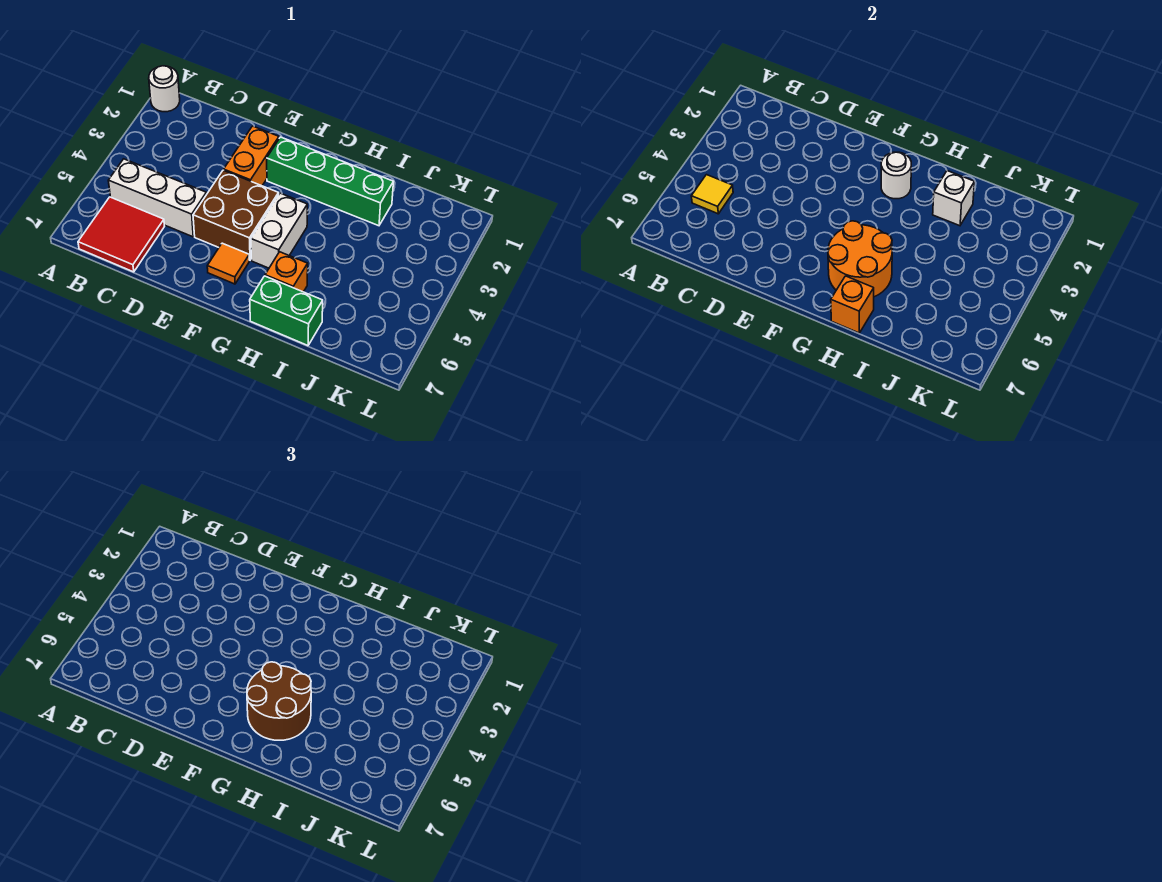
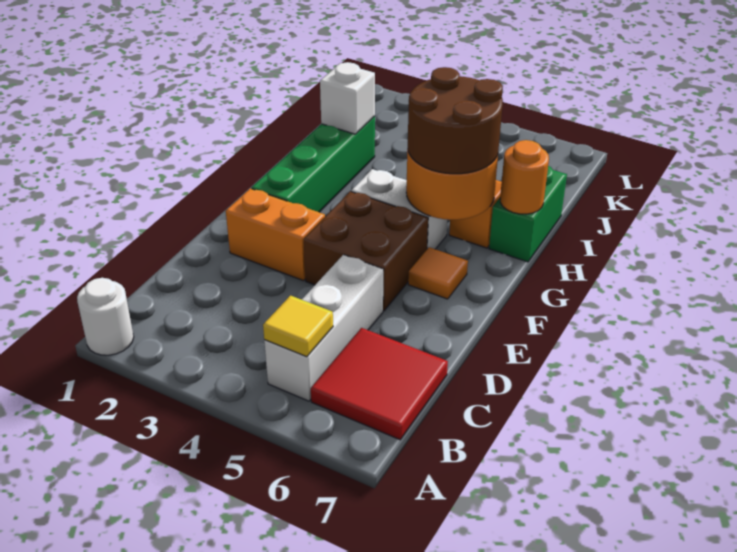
white round brick G2 level 2 -> none
orange brick H7 level 2 -> orange round brick H7 level 2

